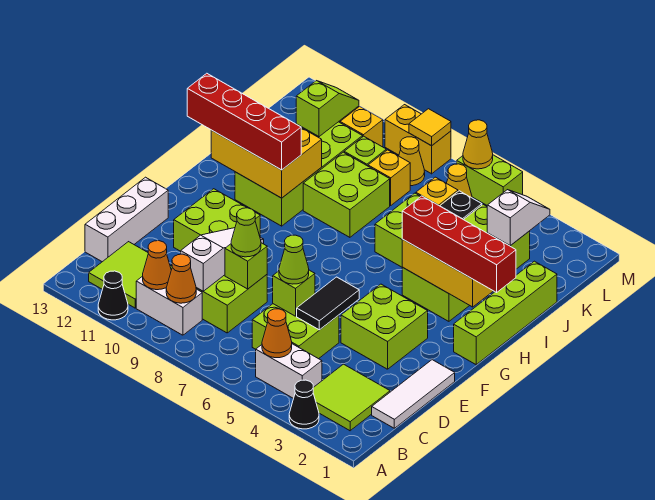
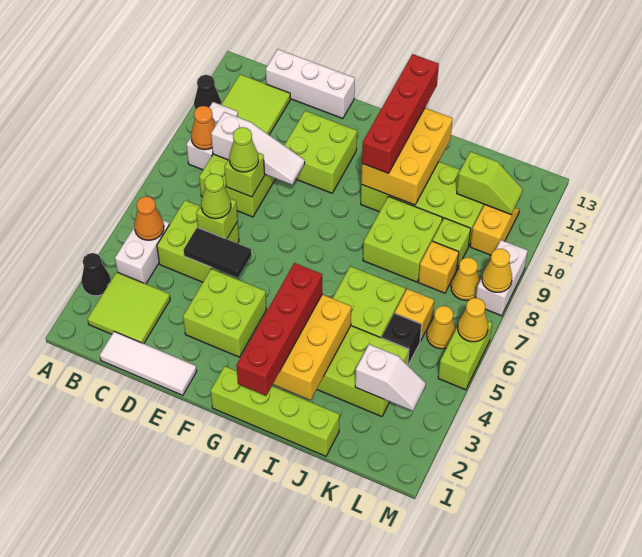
orange cone B10 level 2 -> none
yellow brick M8:M9 level 1 -> white brick M8:M9 level 1
yellow tile M8 level 2 -> yellow cone M8 level 2

